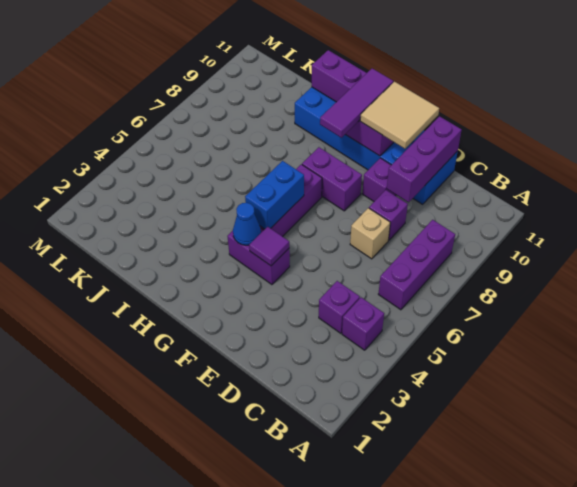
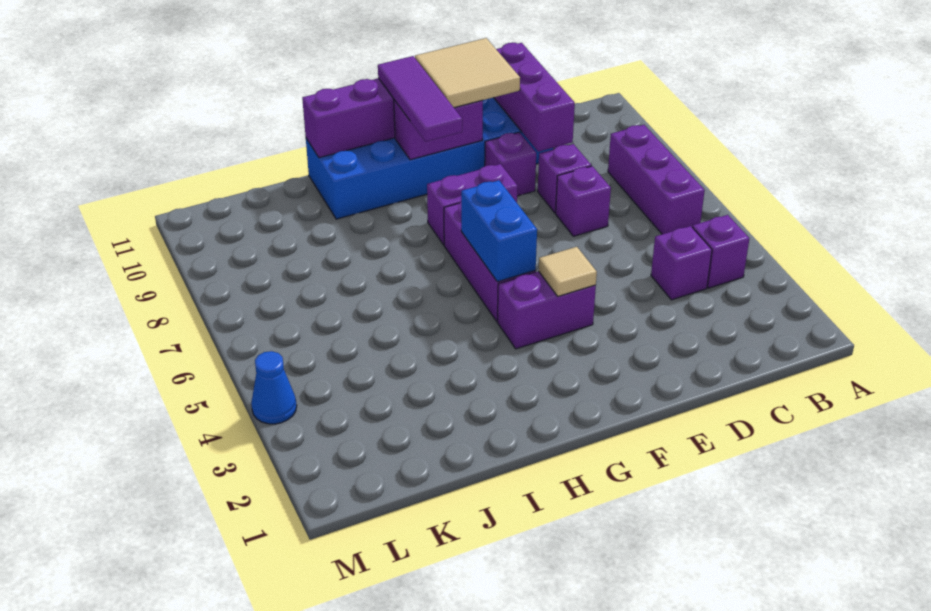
tan brick D7 level 1 -> purple brick D7 level 1
purple tile F4 level 2 -> tan tile F4 level 2
blue cone G4 level 2 -> blue cone M4 level 1

